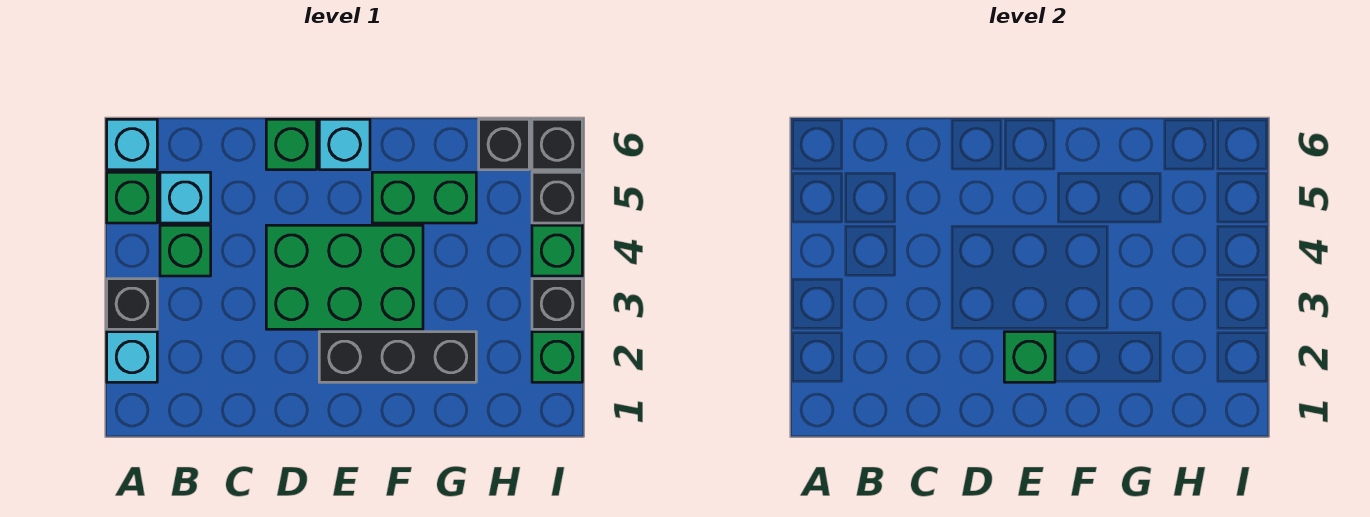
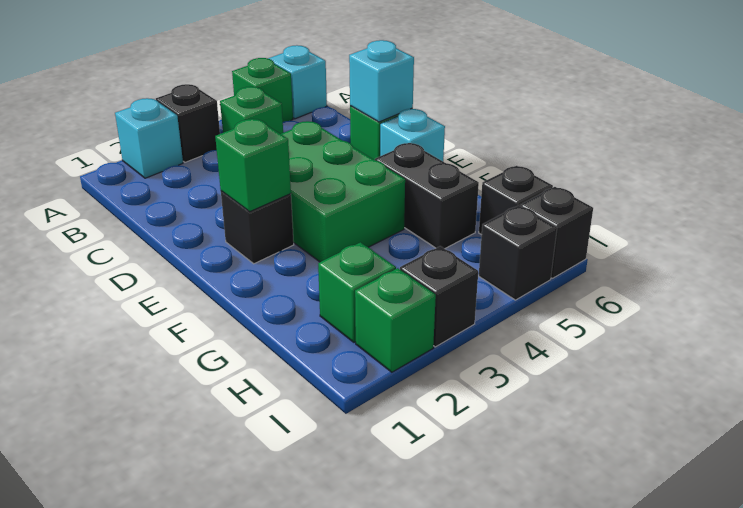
cyan brick B5 level 1 -> cyan brick D6 level 2
black brick E2:G2 level 1 -> black brick E2 level 1
green brick F5:G5 level 1 -> black brick F5:G5 level 1
green brick I4 level 1 -> green brick H2 level 1

